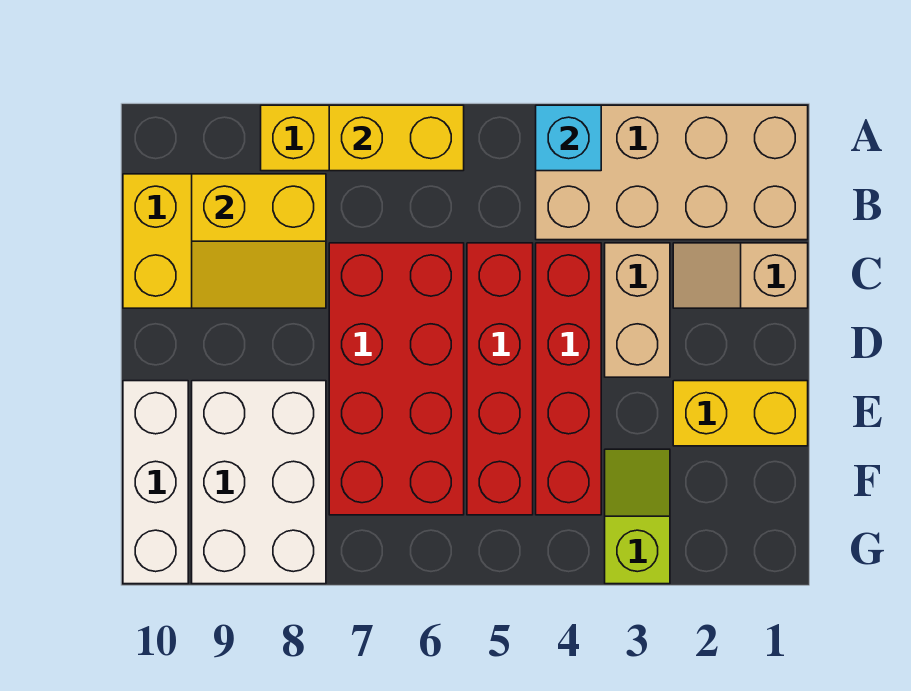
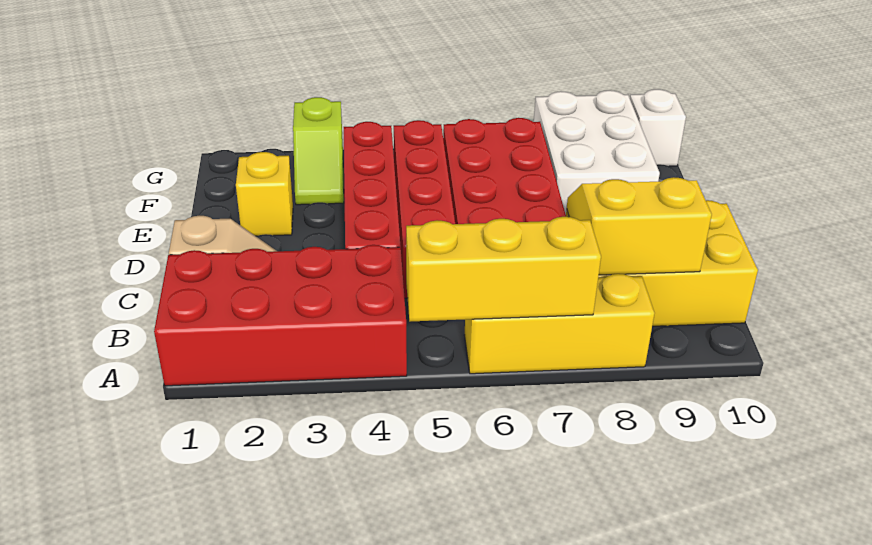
tan brick A1:B4 level 1 -> red brick A1:B4 level 1
cyan brick A4 level 2 -> none
yellow brick A6:A7 level 2 -> yellow brick A5:A7 level 2
tan brick C3:D3 level 1 -> none
yellow brick E1:E2 level 1 -> yellow brick E2 level 1
white brick E10:G10 level 1 -> white brick G10 level 1

